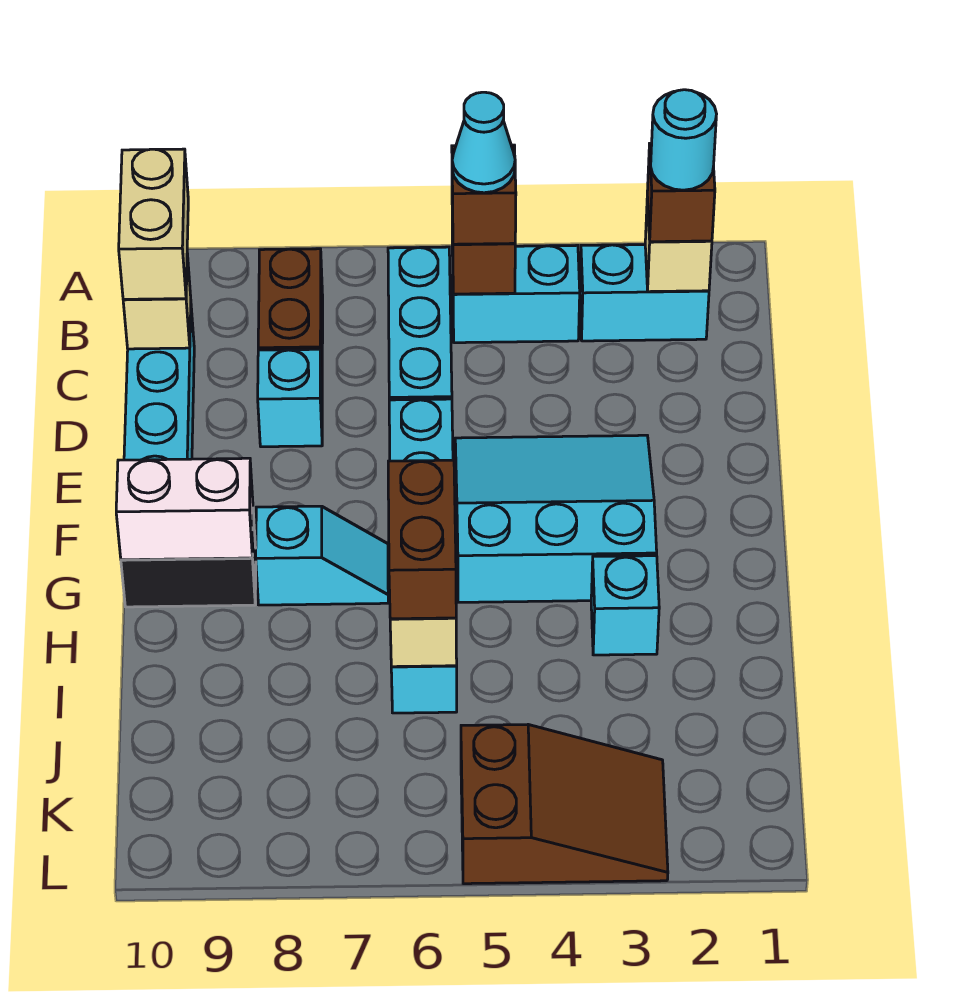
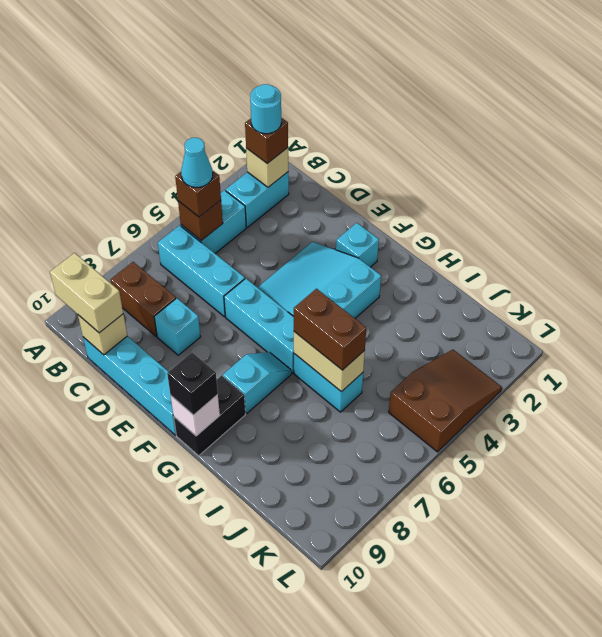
white brick G9:G10 level 2 -> white brick G10 level 2
none -> black brick G10 level 3
cyan brick H3 level 1 -> cyan brick F2 level 1

